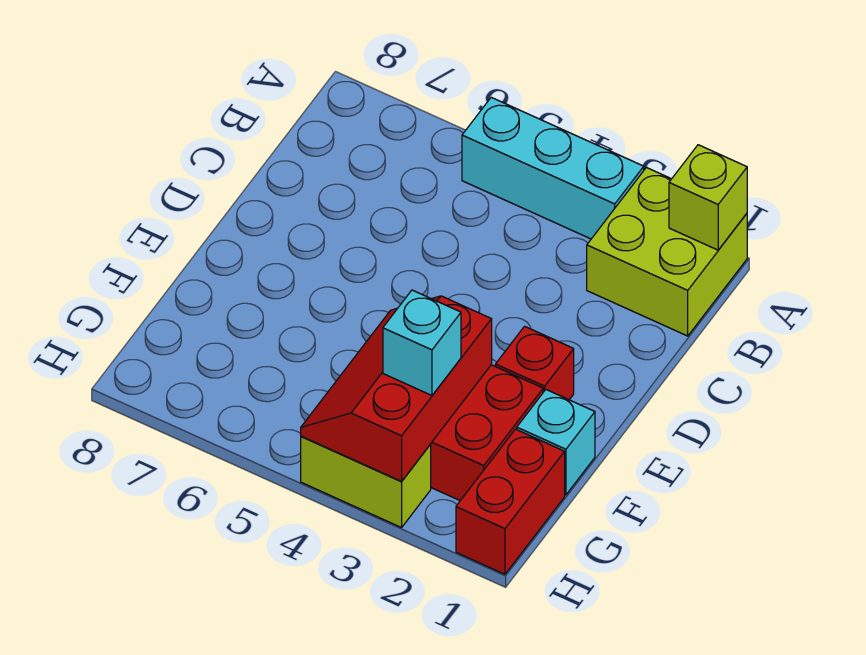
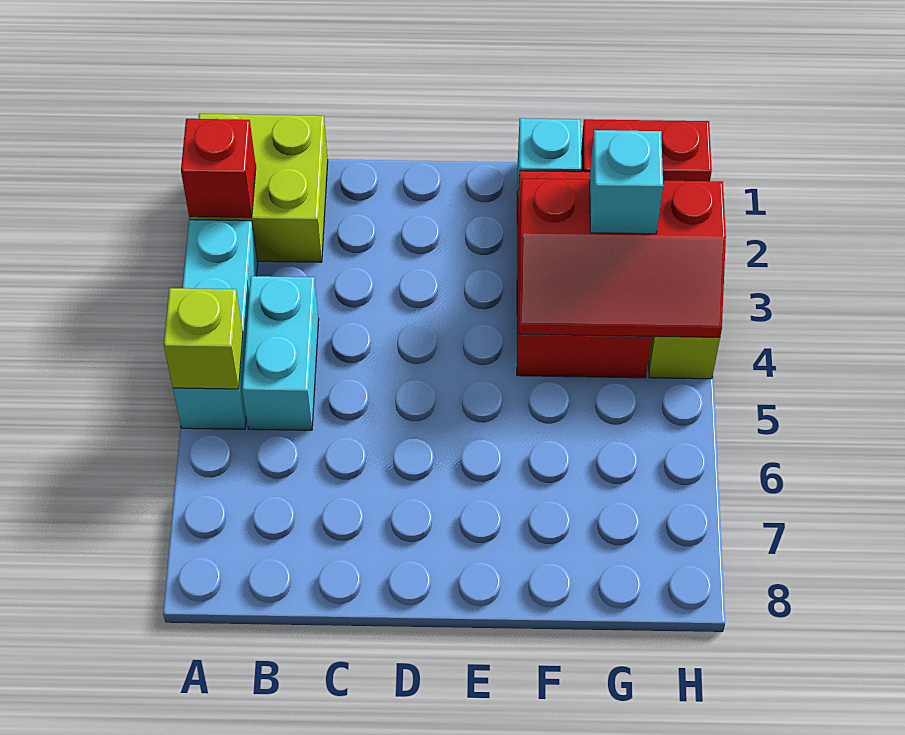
lime brick A1 level 2 -> lime brick A5 level 2
none -> cyan brick B4:B5 level 1
red brick E2 level 1 -> red brick A2 level 2

